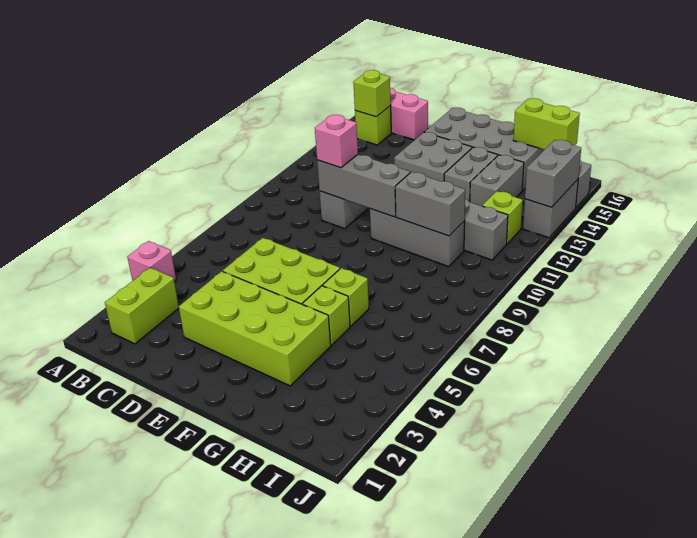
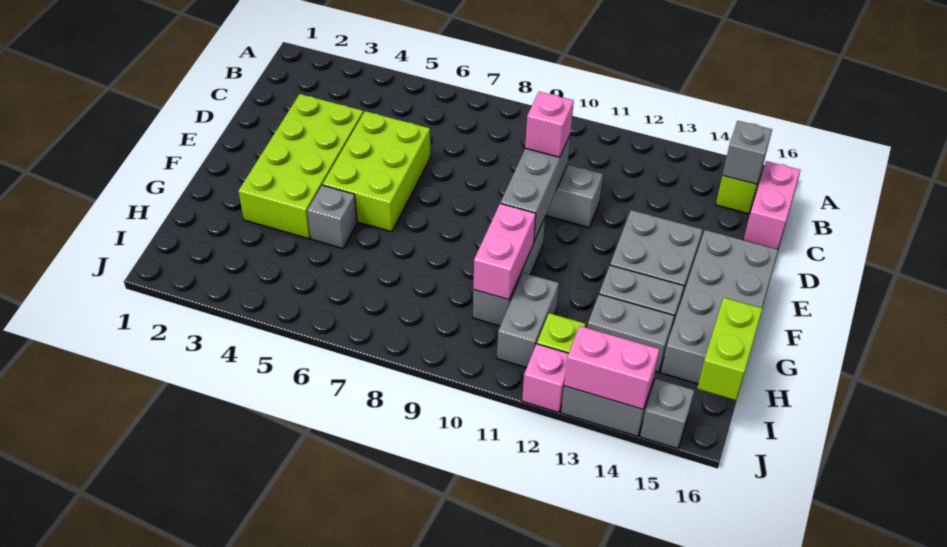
pink brick A4 level 1 -> pink brick J12 level 1
lime brick B2:B3 level 1 -> none
lime brick B15 level 2 -> grey brick B15 level 2
lime brick G5 level 1 -> grey brick G5 level 1
lime brick G6 level 1 -> none
grey brick G10:H10 level 2 -> pink brick G10:H10 level 2
grey brick J13:J14 level 2 -> pink brick J13:J14 level 2

